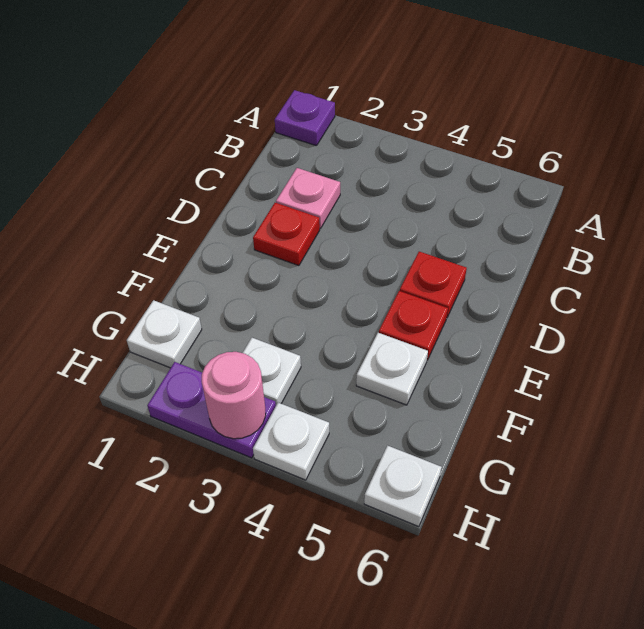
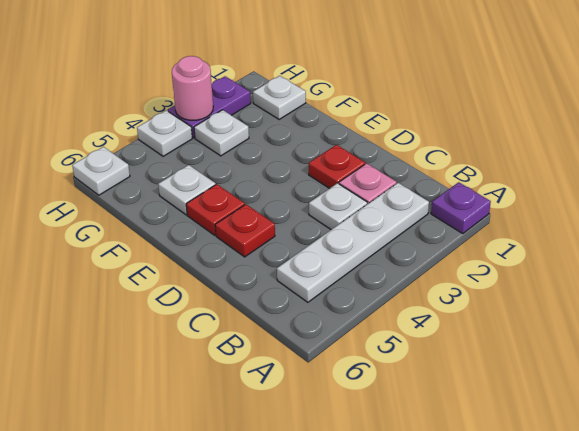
none -> white plate B2:B5 level 1
none -> white plate C3 level 1

